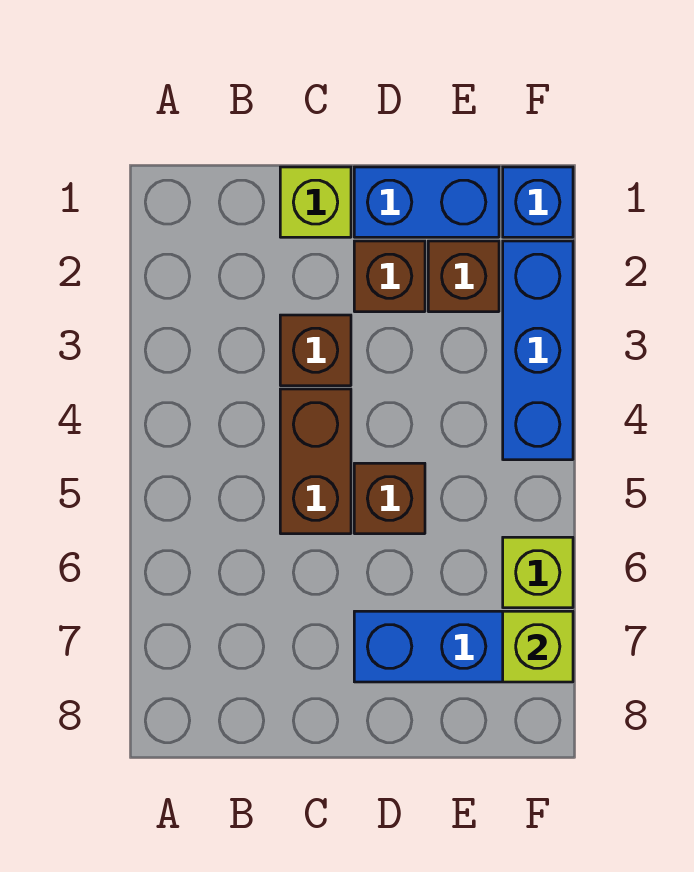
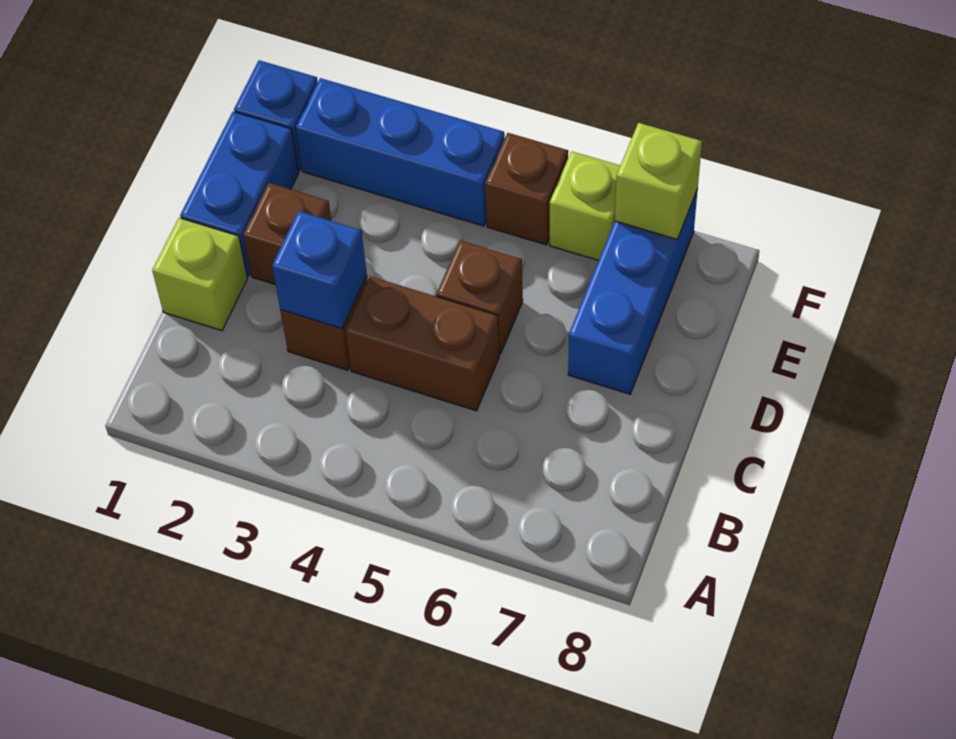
none -> blue brick C3 level 2
brown brick E2 level 1 -> brown brick F5 level 1

